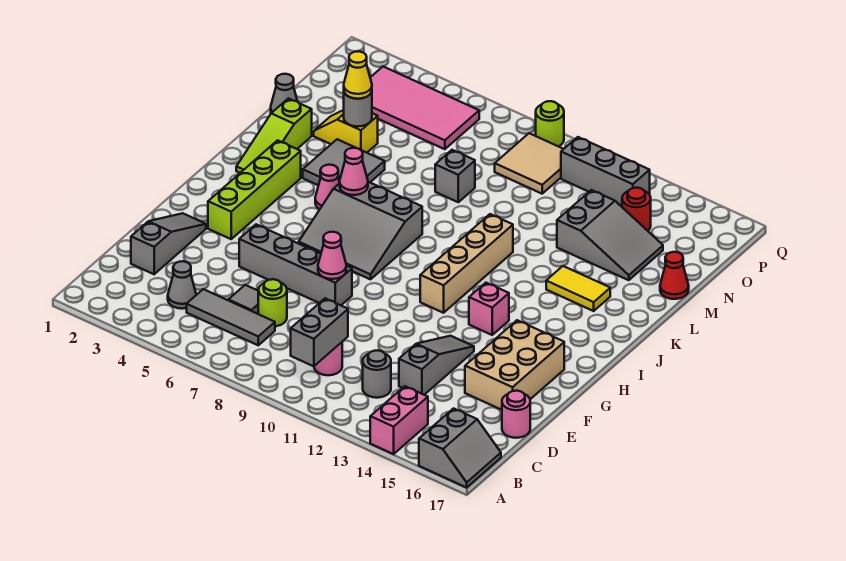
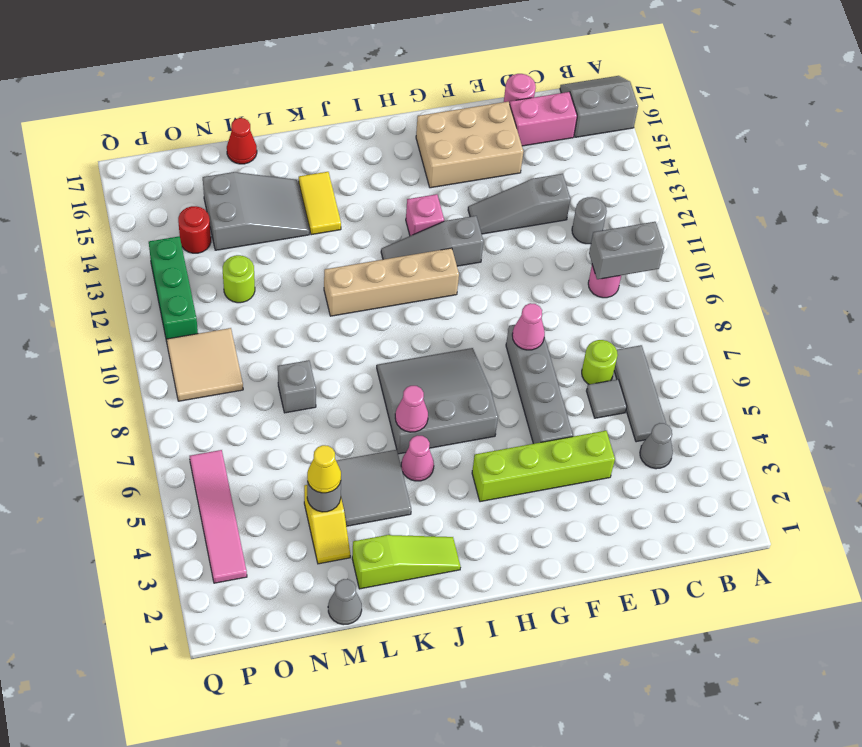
pink brick A14:B14 level 1 -> pink brick C16:D16 level 1
grey slope D2:F2 level 1 top D -> grey slope G12:I12 level 1 top G
lime brick G3:J3 level 1 -> lime brick E4:H4 level 1
grey slope H6:J8 level 1 top J -> grey slope H6:J8 level 1 top 6
grey slope M13:N15 level 1 top 13 -> grey slope L14:N15 level 1 top N
pink tile O3:P6 level 1 -> pink tile P3:P6 level 1
grey brick P11:P13 level 1 -> green brick P11:P13 level 1
lime round brick Q9 level 1 -> lime round brick N12 level 1

